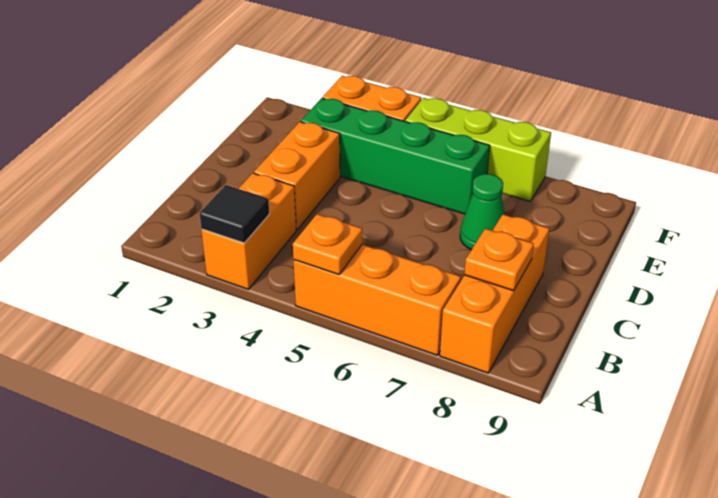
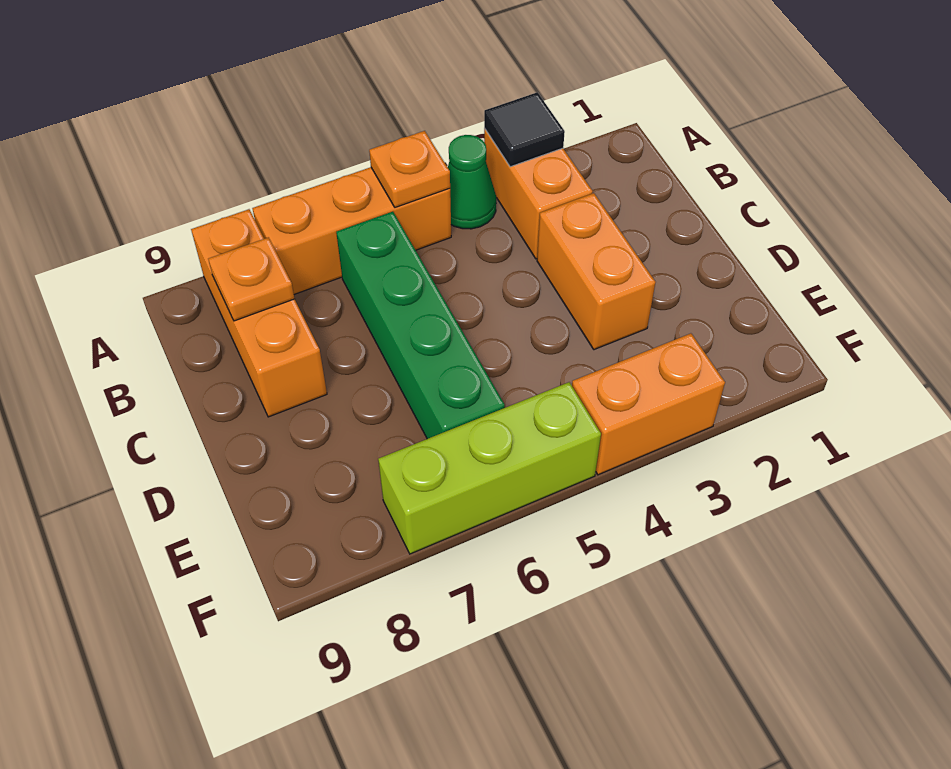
green cone D7 level 1 -> green cone A4 level 1
green brick E3:E6 level 1 -> green brick B6:E6 level 1

